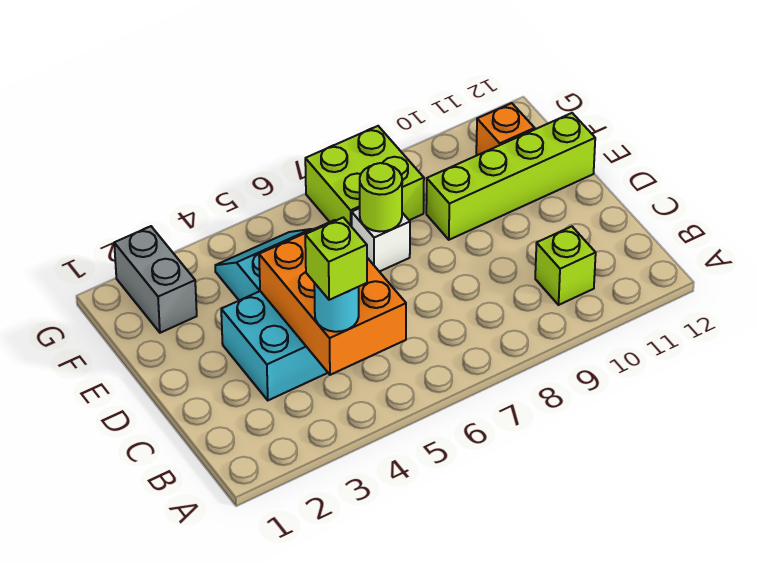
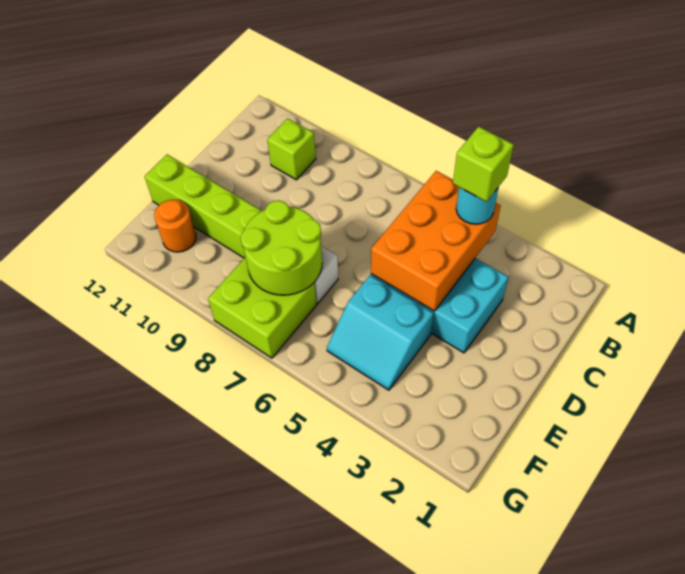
lime round brick E7 level 2 -> lime round brick E7:F8 level 2
grey brick F2:G2 level 1 -> none
orange brick F11 level 1 -> orange round brick F11 level 1

